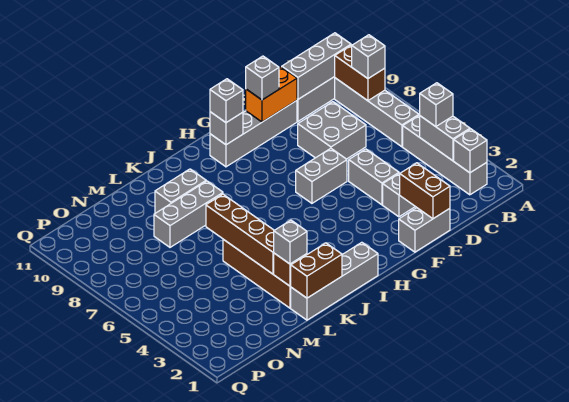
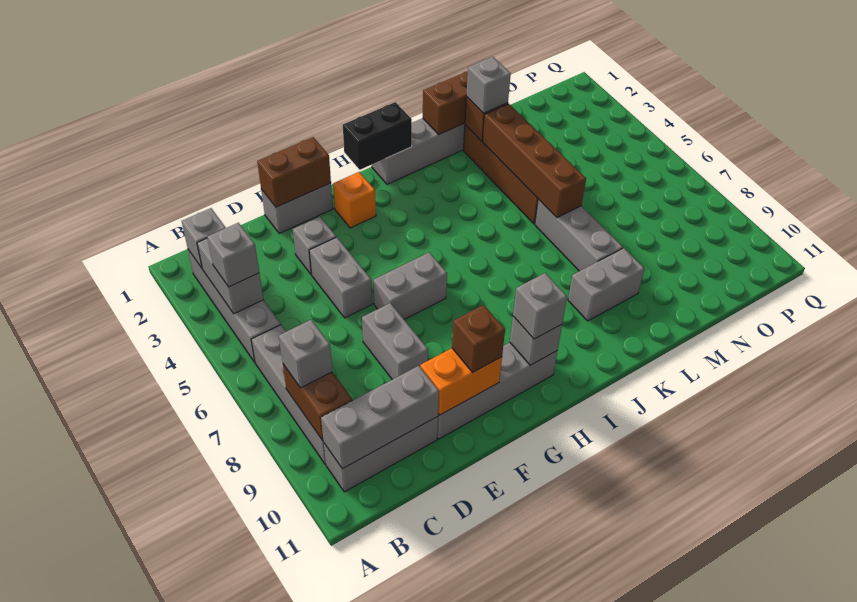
grey brick D7:E8 level 1 -> grey brick E7:E8 level 1
brown brick E1:E2 level 2 -> brown brick E1:F1 level 2
grey brick F10 level 3 -> brown brick F10 level 3
none -> orange brick G2 level 1
none -> black brick H1:I1 level 2
grey brick K8:M8 level 1 -> grey brick L6:L8 level 1

